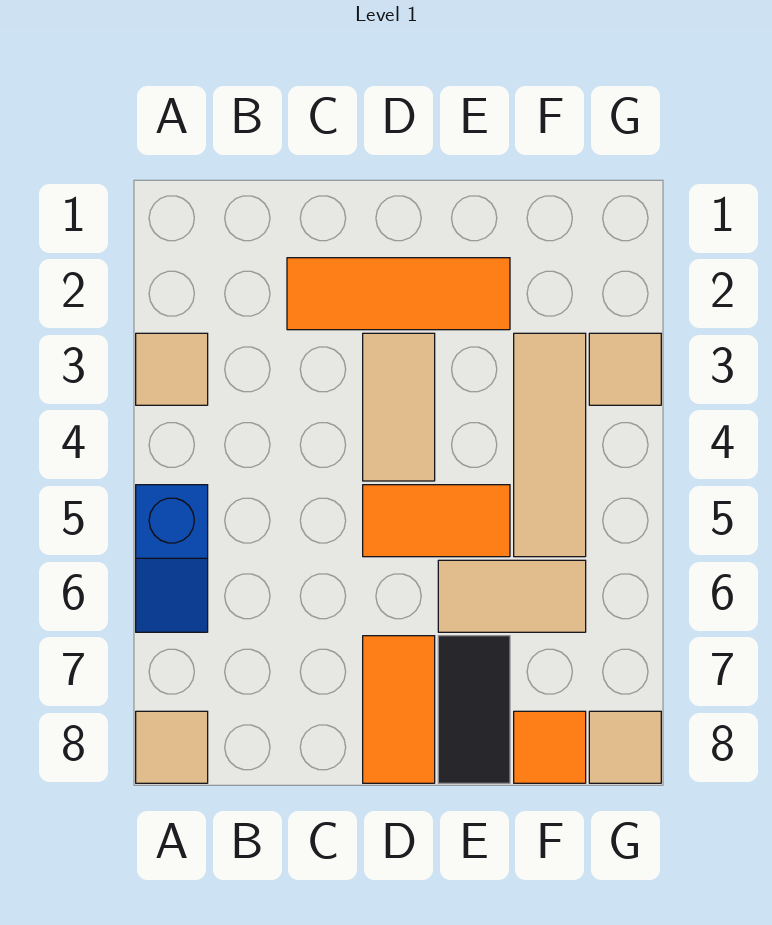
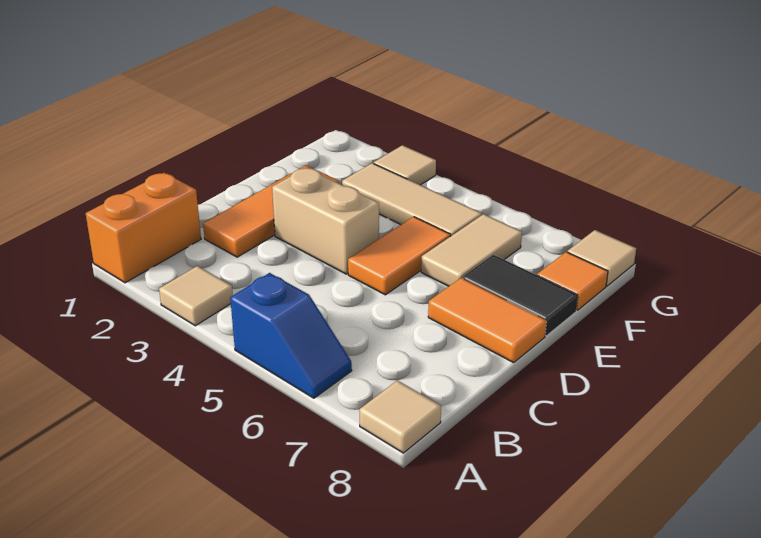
none -> orange brick A1:B1 level 1
tan tile D3:D4 level 1 -> tan brick D3:D4 level 1

